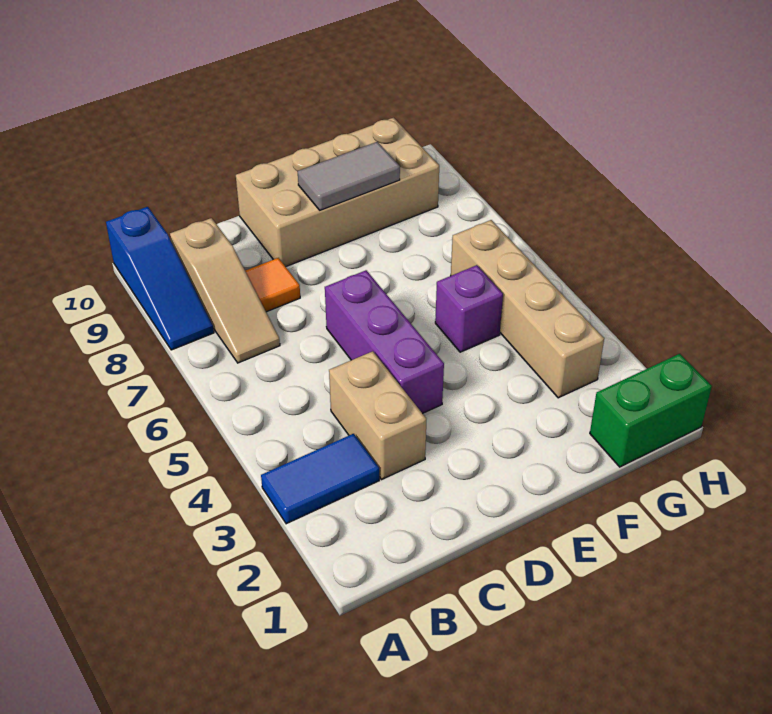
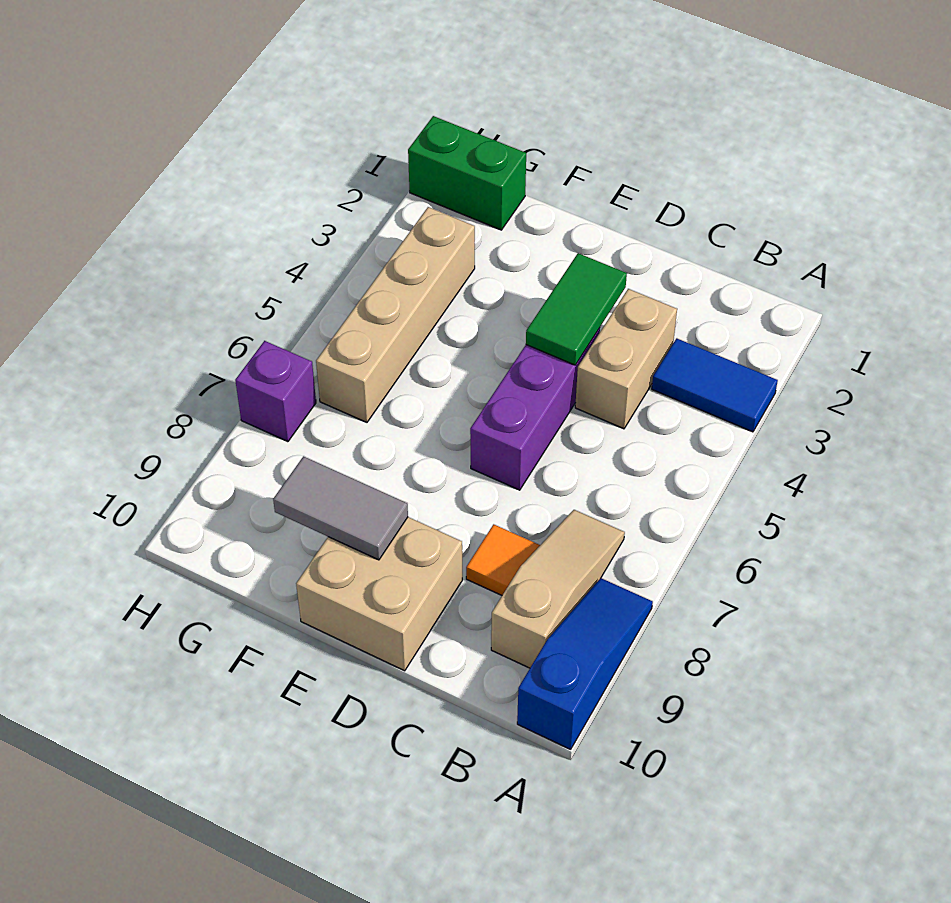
none -> green tile D3:D4 level 2
tan brick D9:G10 level 1 -> tan brick D9:E10 level 1
purple brick F5 level 1 -> purple brick H7 level 1

